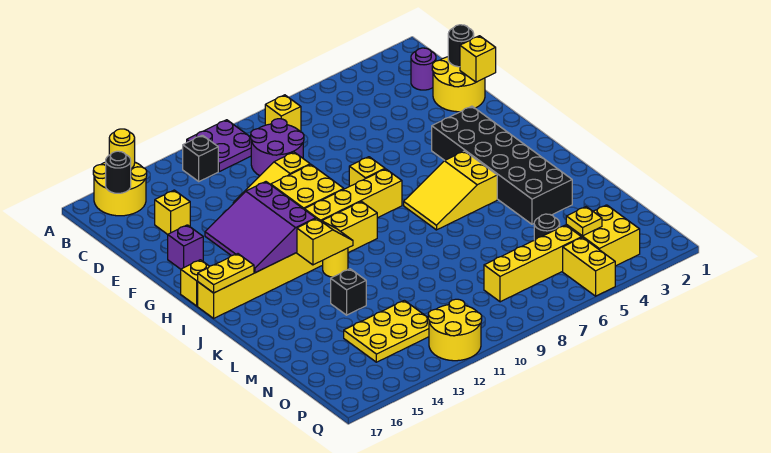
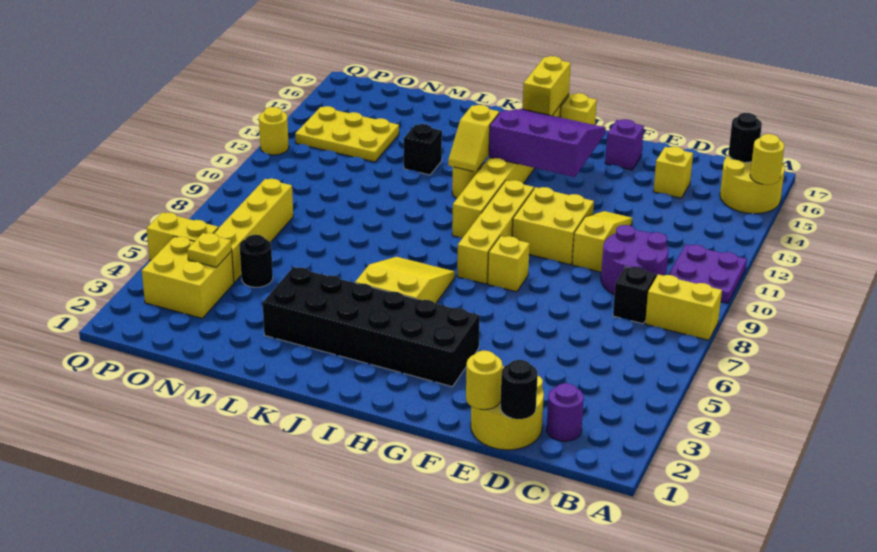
yellow brick B8 level 1 -> yellow brick A8:B8 level 1
black brick B12 level 1 -> black brick C8 level 1
yellow brick E1 level 2 -> yellow round brick E1 level 2
yellow plate I16:I17 level 2 -> yellow brick I16:I17 level 2
yellow plate N12:O14 level 1 -> yellow plate N13:P14 level 1
yellow round brick P11:Q12 level 1 -> yellow round brick Q12 level 1

